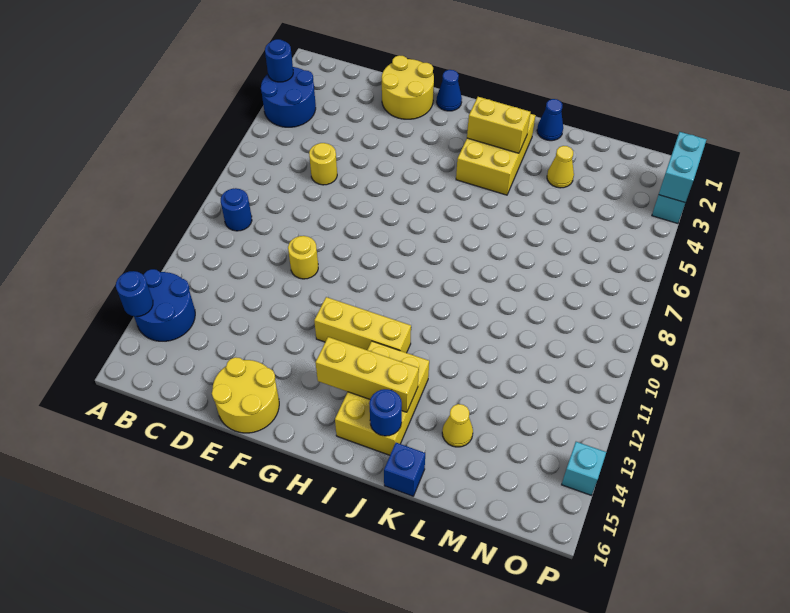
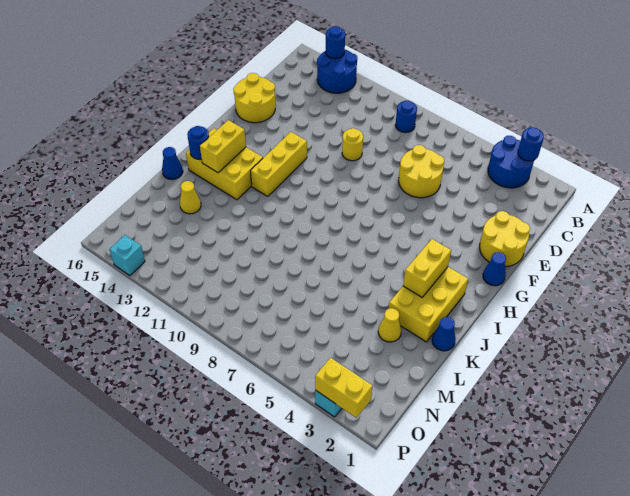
yellow round brick D6 level 1 -> yellow round brick D6:E7 level 1
yellow brick H14:J14 level 2 -> yellow brick I14:J14 level 2
yellow brick I2:J4 level 1 -> yellow brick I2:K3 level 1
blue brick K16 level 1 -> blue cone K16 level 1
cyan brick P2:P3 level 2 -> yellow brick P2:P3 level 2

